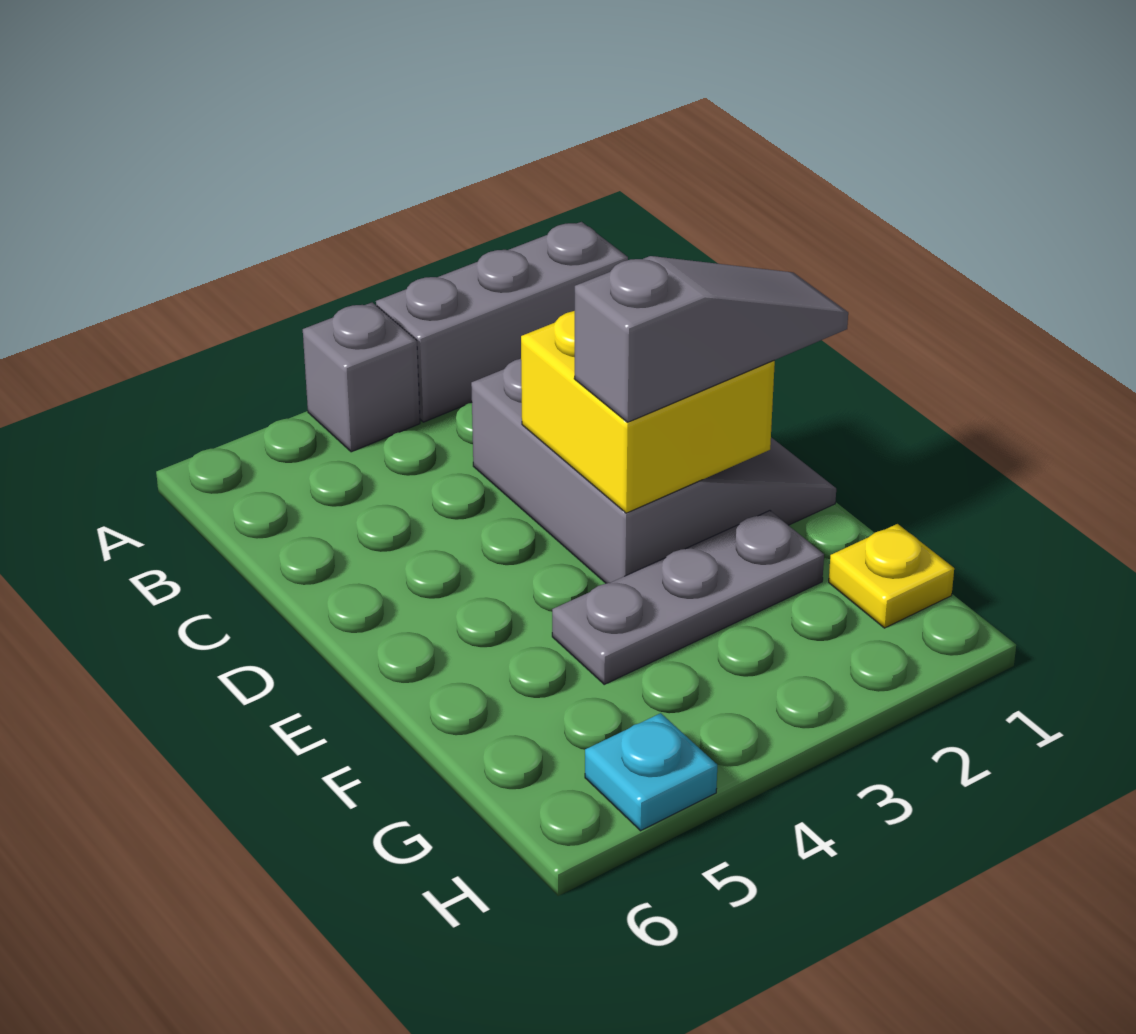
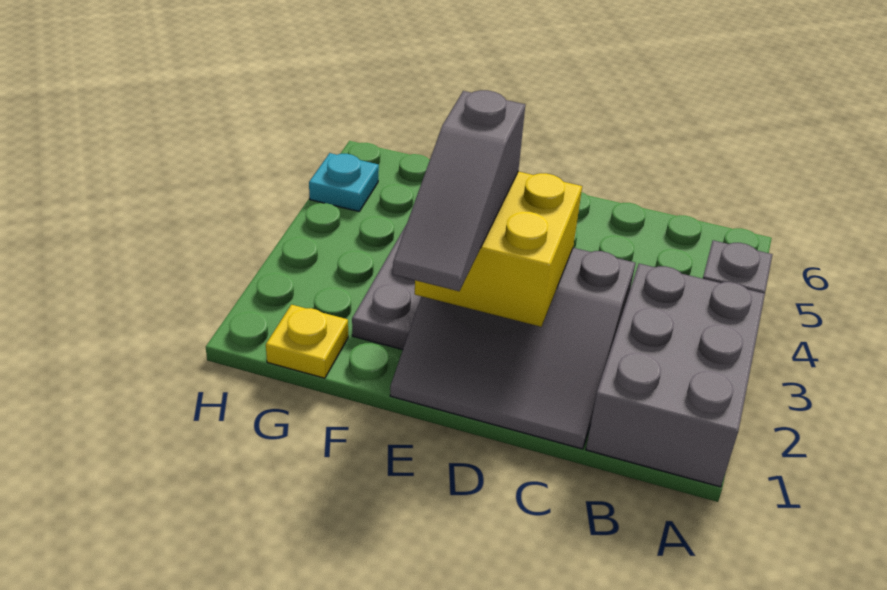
grey brick A1:A3 level 1 -> grey brick A1:B3 level 1

